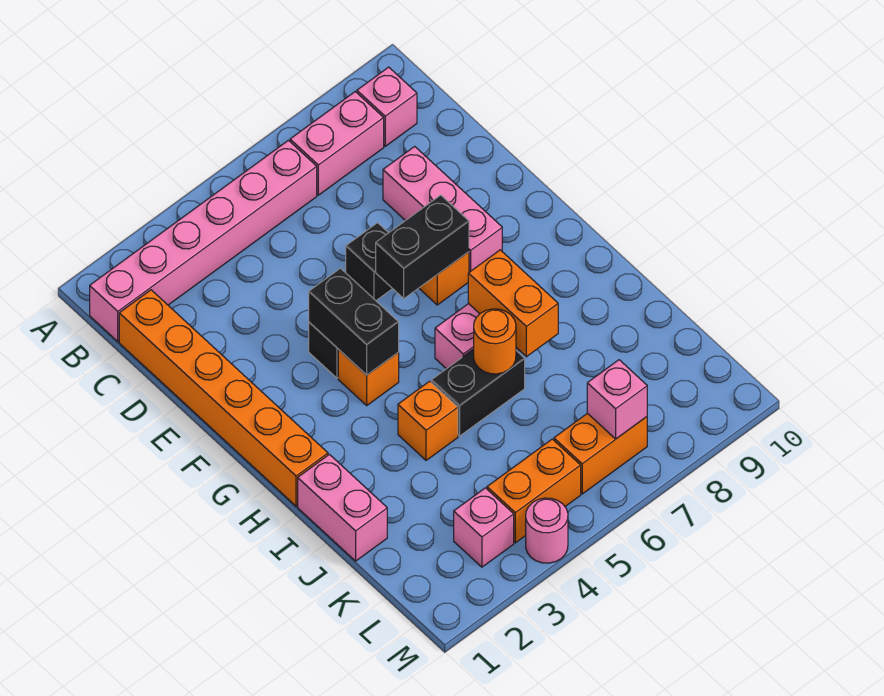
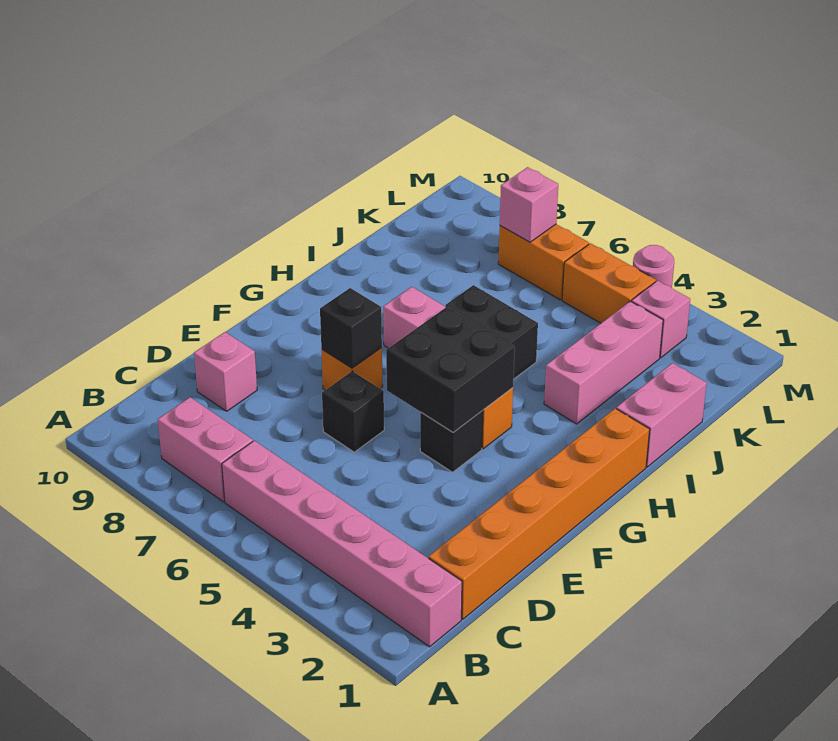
pink brick B9 level 1 -> pink brick D9 level 1
pink brick D8:F8 level 1 -> pink brick I3:K3 level 1
black brick F4:G4 level 2 -> black brick F4:G5 level 2
black brick F6:F7 level 2 -> black brick F7 level 2
orange brick H7:I7 level 2 -> none
orange brick I4 level 1 -> none
orange round brick I6 level 2 -> none

